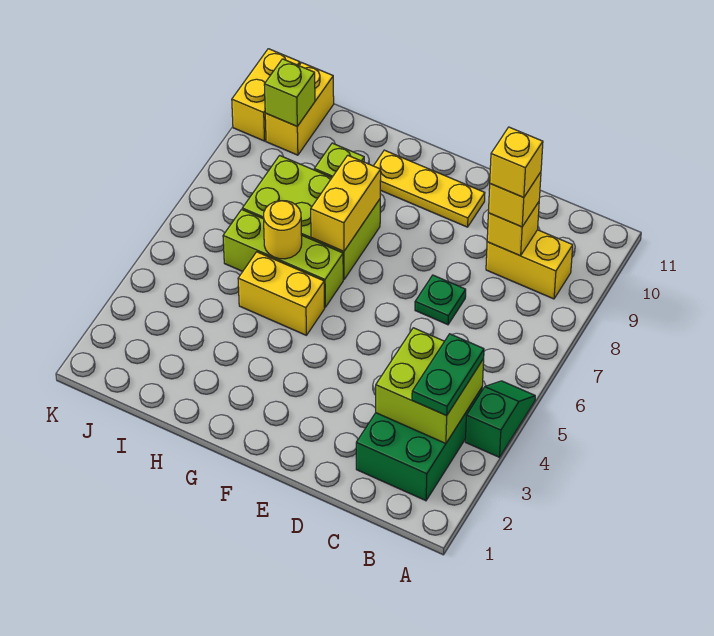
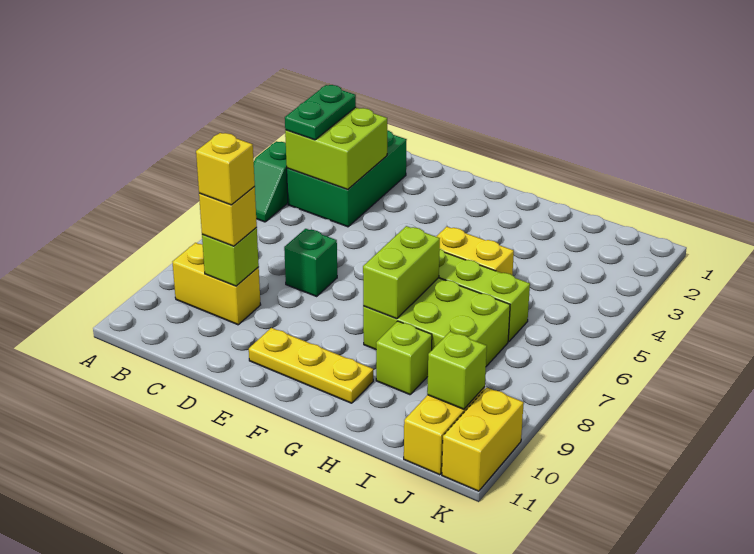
yellow brick C9 level 2 -> lime brick C9 level 2
green plate D7 level 1 -> green brick D7 level 1
yellow brick G7:G8 level 2 -> lime brick G7:G8 level 2
yellow round brick H6 level 2 -> none

